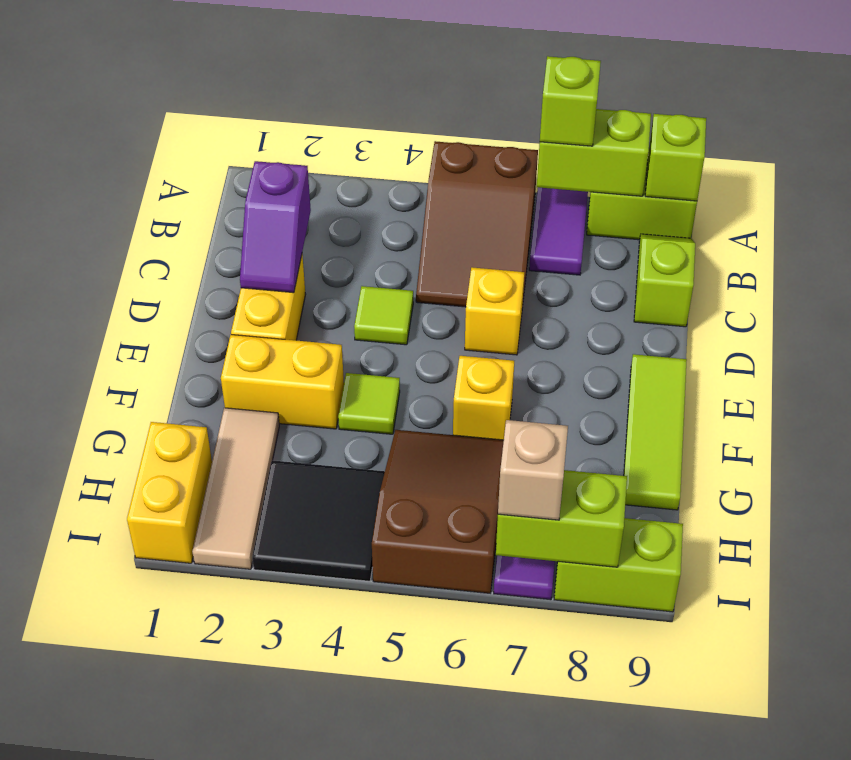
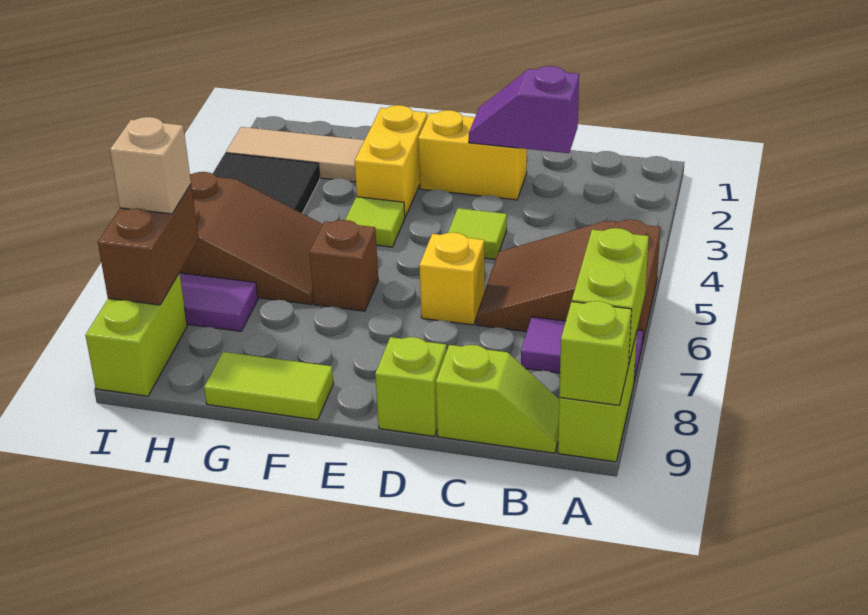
lime brick A7 level 3 -> lime brick D9 level 1
lime tile E9:G9 level 1 -> lime tile F9:G9 level 1
yellow brick F6 level 1 -> brown brick F6 level 1
yellow brick H1:I1 level 1 -> none
lime brick I7:I8 level 2 -> brown brick I7:I8 level 2

